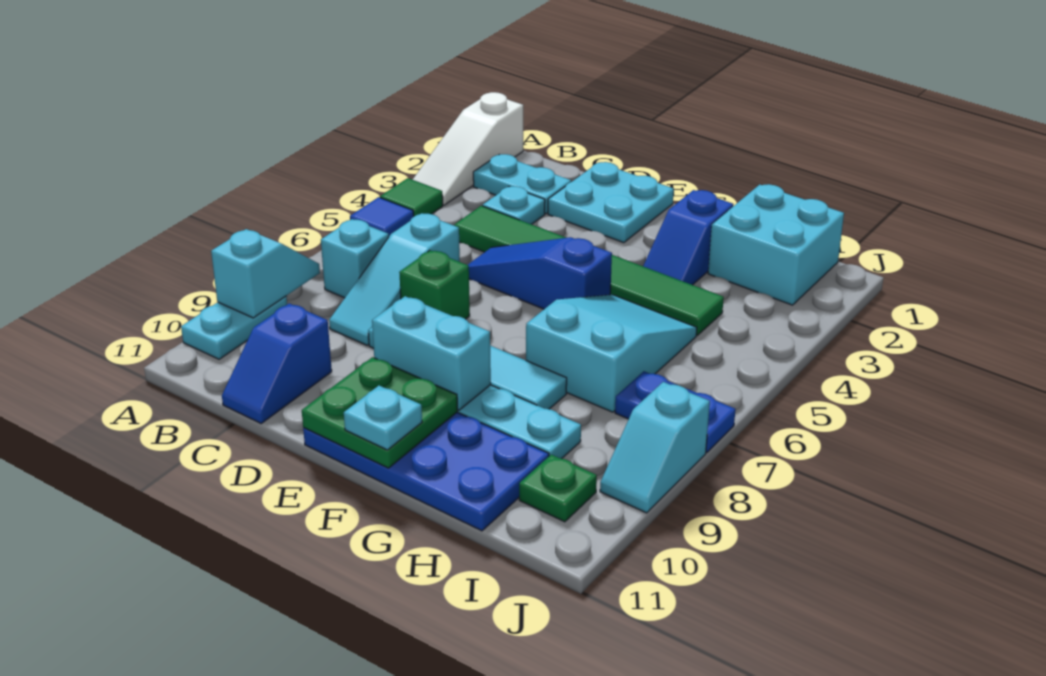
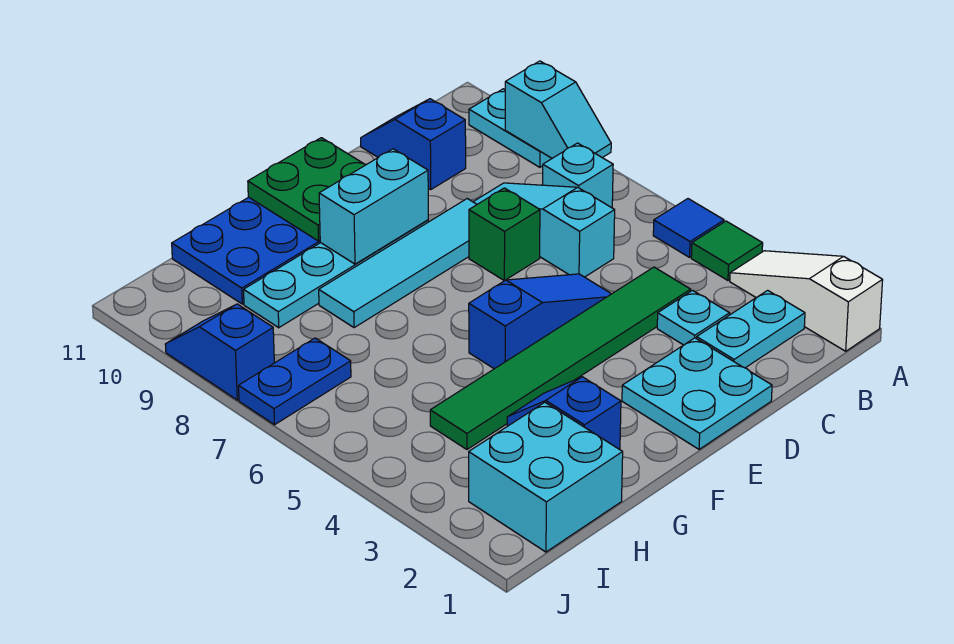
cyan plate F11 level 3 -> none
cyan slope G5:H7 level 1 top 7 -> none
green plate I10 level 1 -> none
cyan slope J8:J9 level 1 top 8 -> blue slope J8:J9 level 1 top 8

